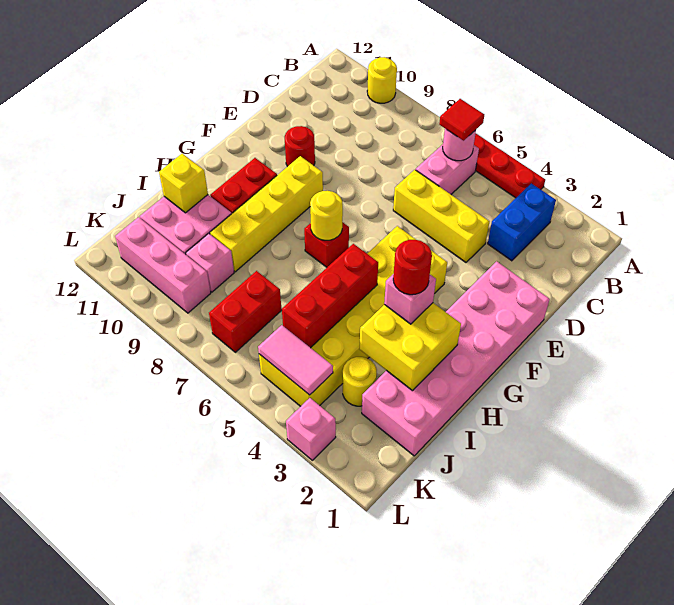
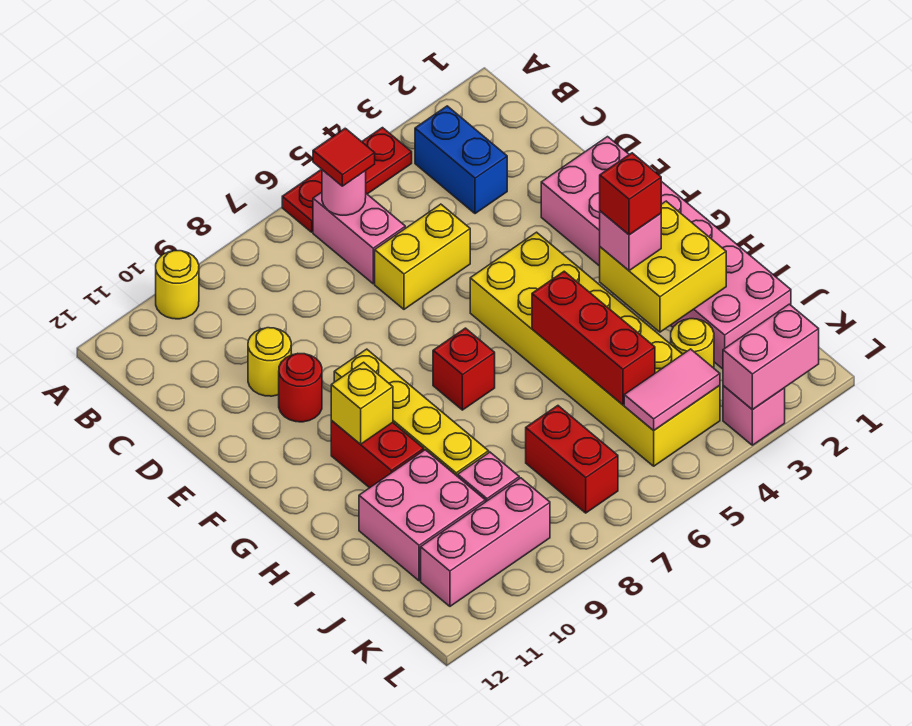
yellow brick D4:D6 level 1 -> yellow brick D5:D6 level 1
yellow round brick G7 level 2 -> yellow round brick D10 level 1
red round brick H3 level 4 -> red brick H3 level 4
yellow brick I11 level 2 -> yellow brick G10 level 2
none -> pink brick L2:L3 level 2

